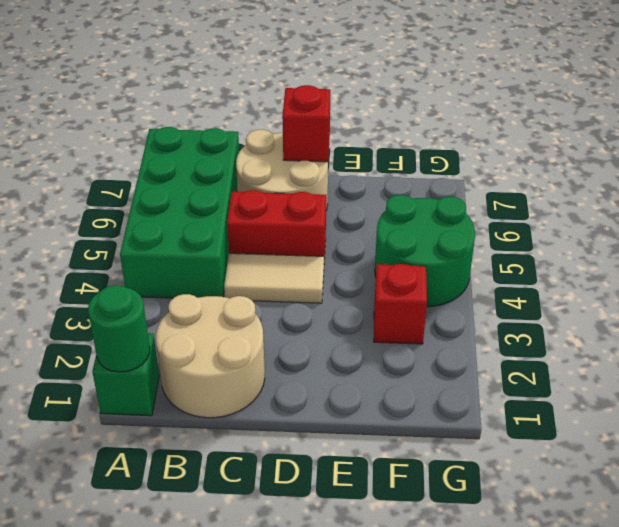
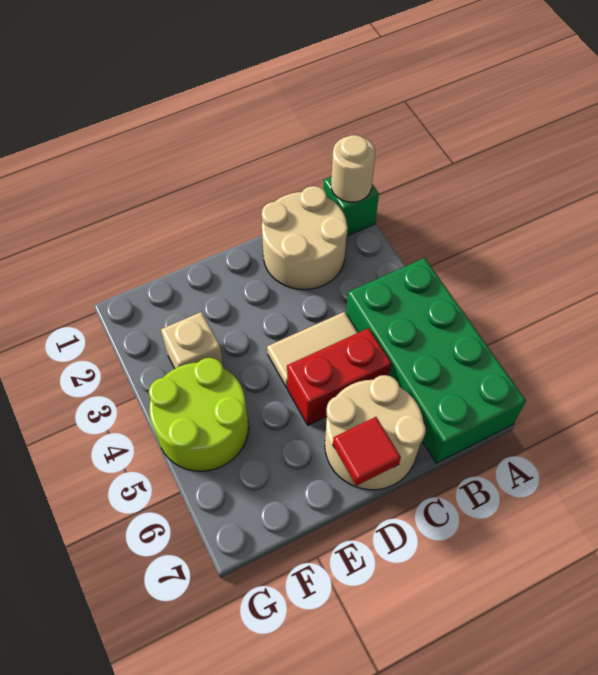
green round brick A1 level 2 -> tan round brick A1 level 2
red brick D7 level 2 -> red tile D7 level 2
red brick F3 level 1 -> tan brick F3 level 1
green round brick F4:G5 level 1 -> lime round brick F4:G5 level 1

